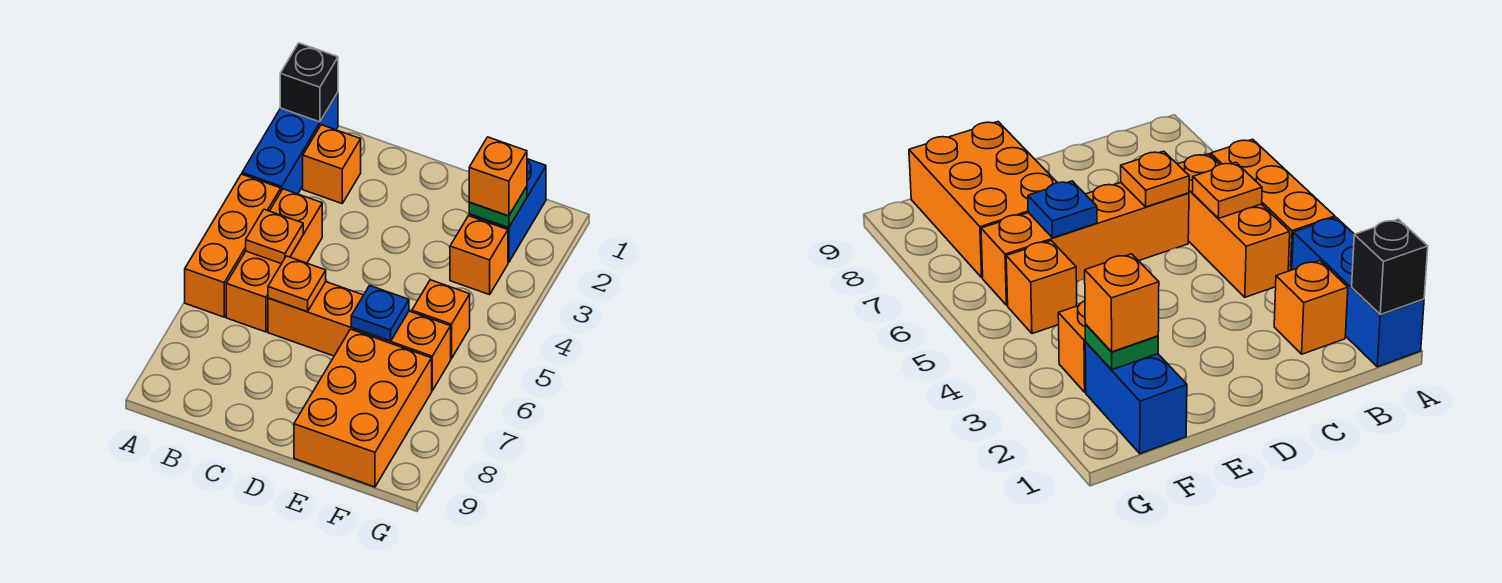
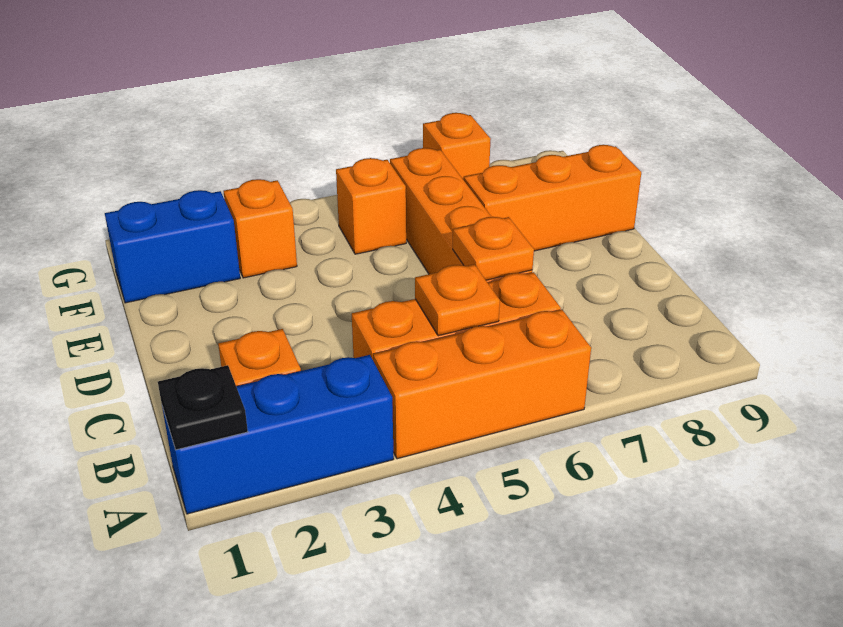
black brick A1 level 2 -> black plate A1 level 2
blue plate E6 level 2 -> none
orange brick E7:F9 level 1 -> orange brick E7:E9 level 1
green plate F2 level 2 -> none
orange brick F2 level 3 -> orange brick G7 level 1

